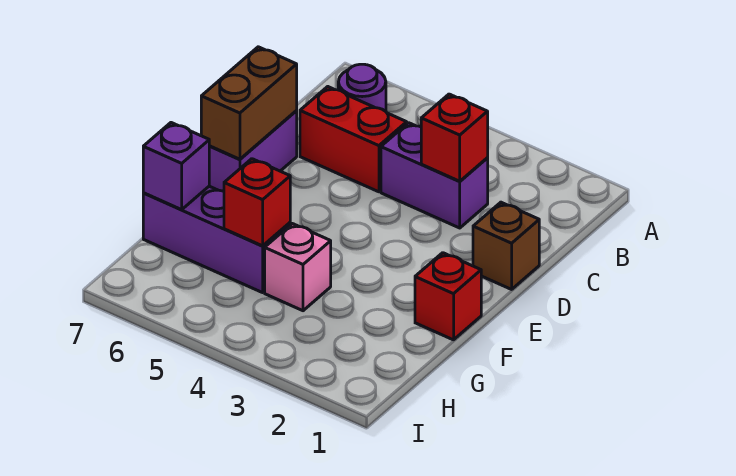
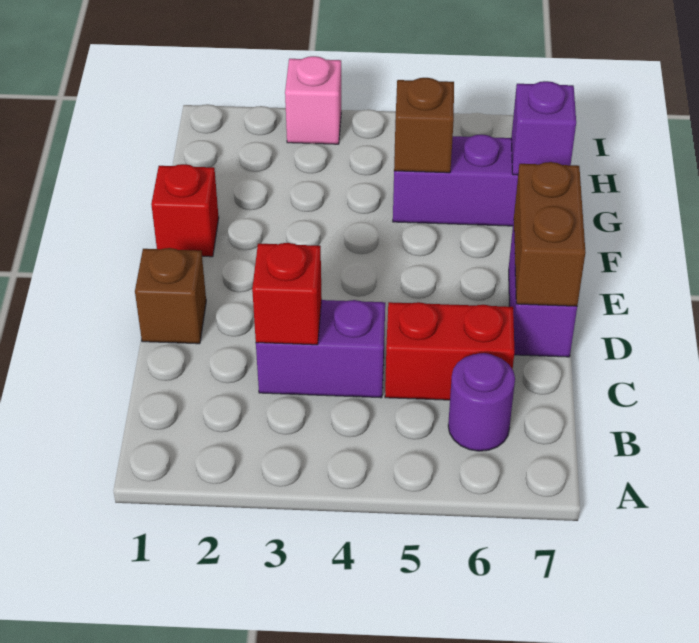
pink brick G4 level 1 -> pink brick I3 level 1
red brick G5 level 2 -> brown brick G5 level 2

